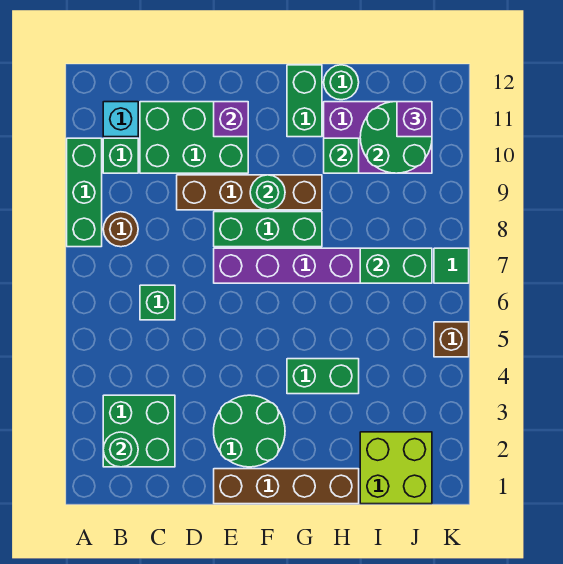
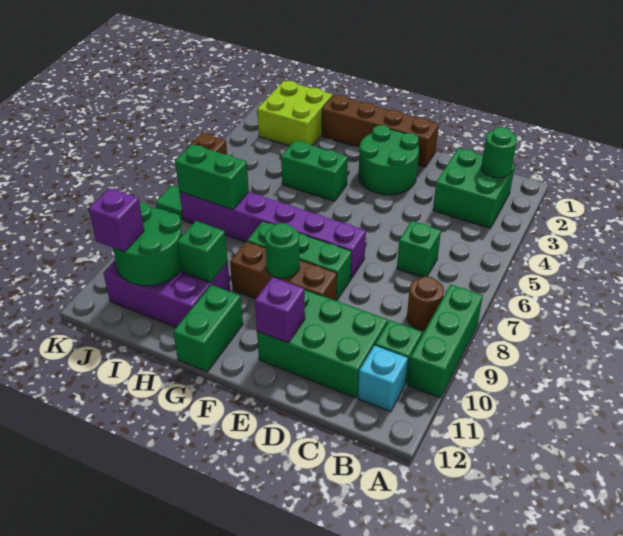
brown brick D9:G9 level 1 -> brown brick E9:G9 level 1
green round brick H12 level 1 -> none

